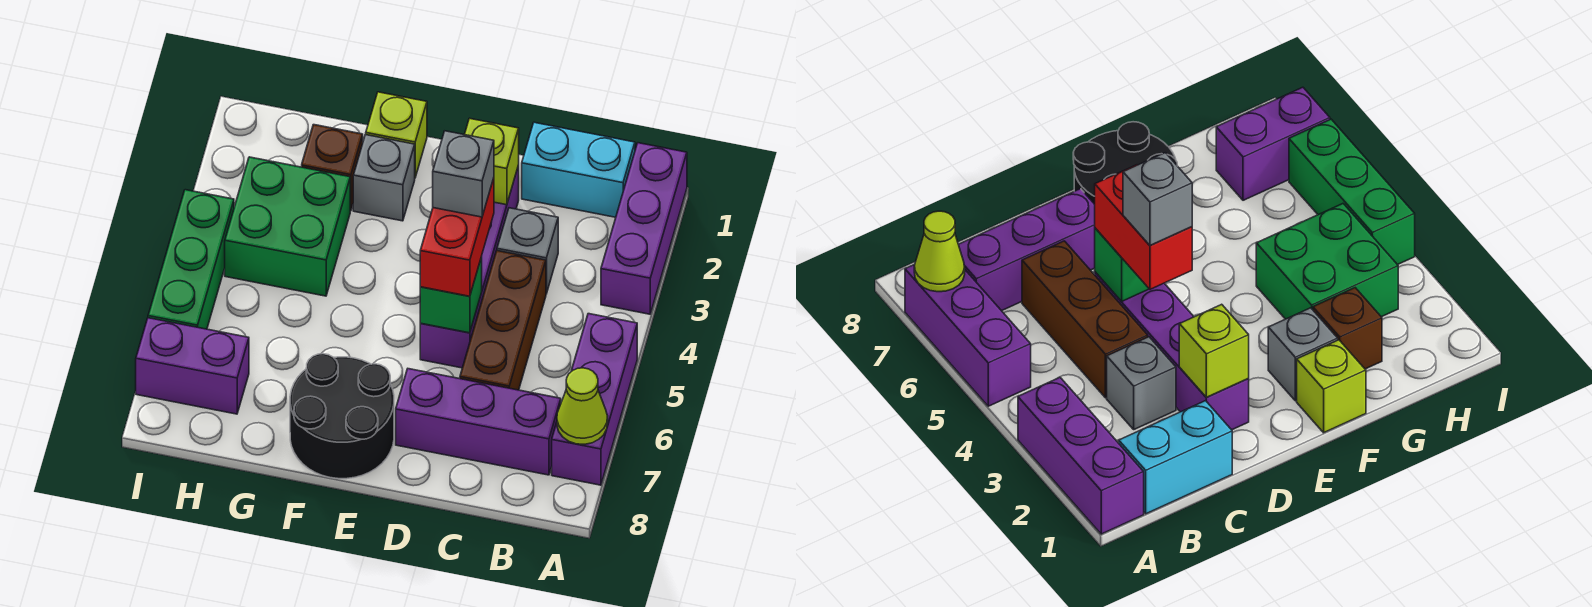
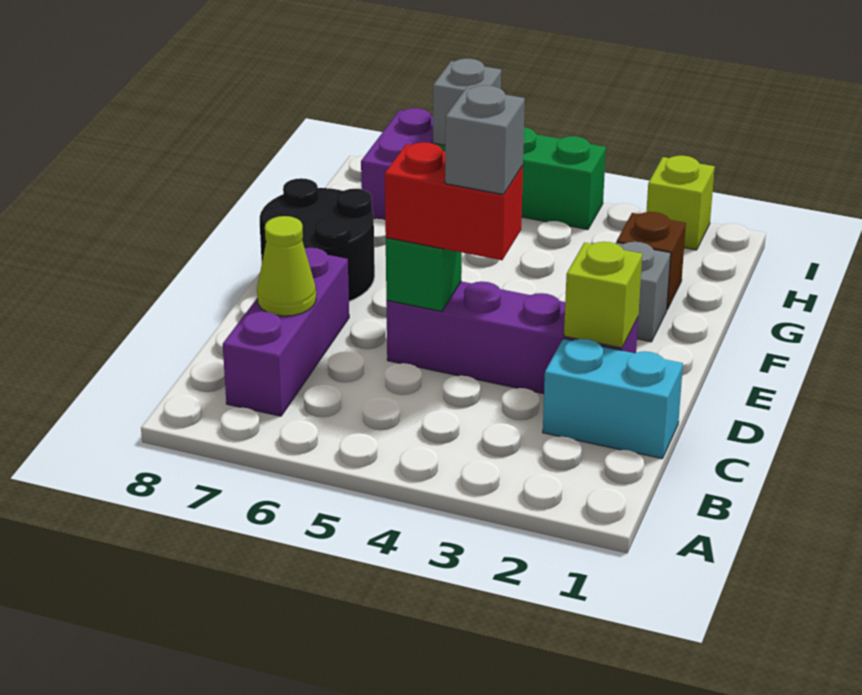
purple brick A1:A3 level 1 -> none
purple brick A5:A7 level 1 -> none
lime cone A7 level 2 -> lime cone C7 level 2
cyan brick B1:C1 level 1 -> cyan brick C1:C2 level 1
grey brick C3 level 1 -> grey brick I6 level 2
brown brick C4:C6 level 1 -> none
lime brick F1 level 1 -> lime brick I2 level 1
green brick G3:H4 level 1 -> none

